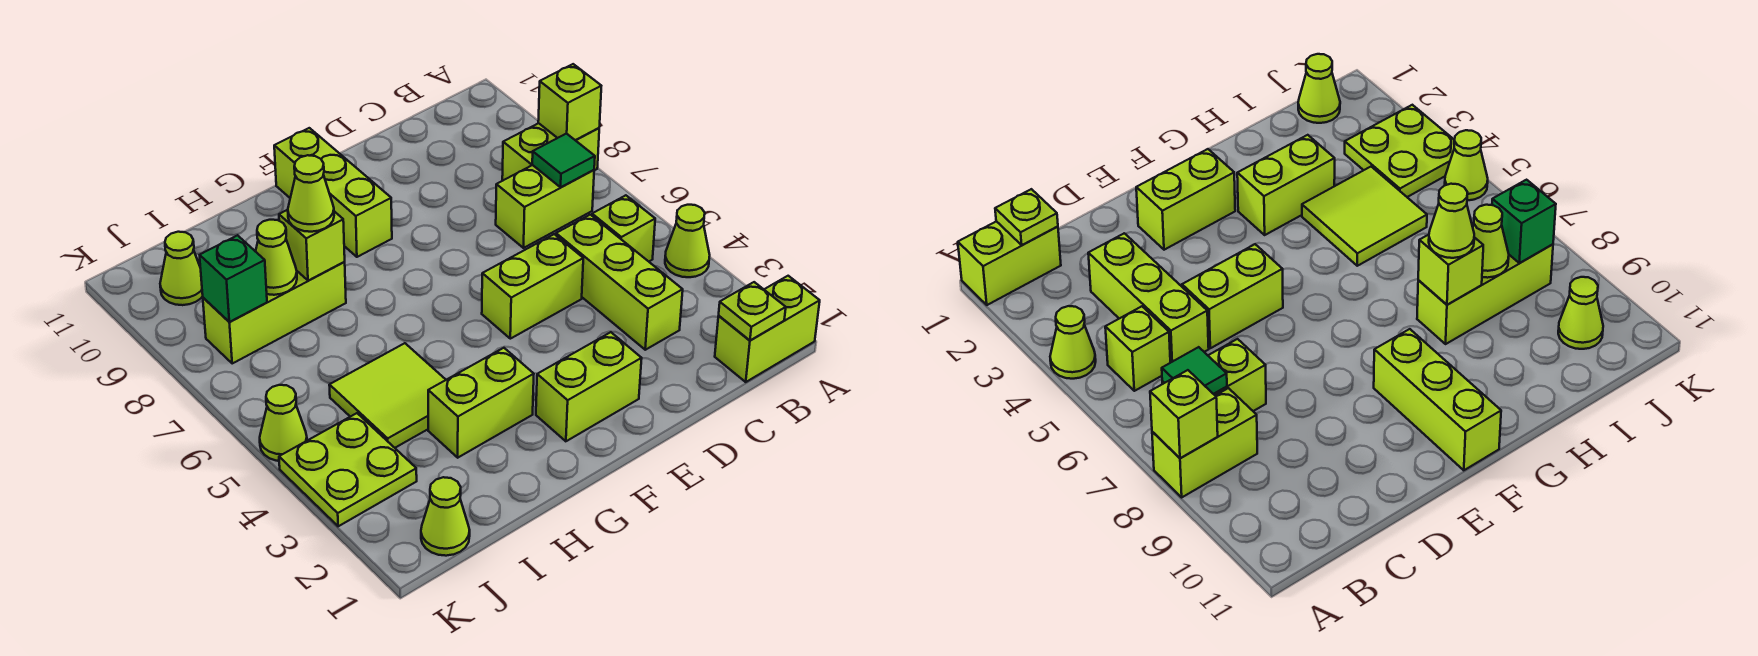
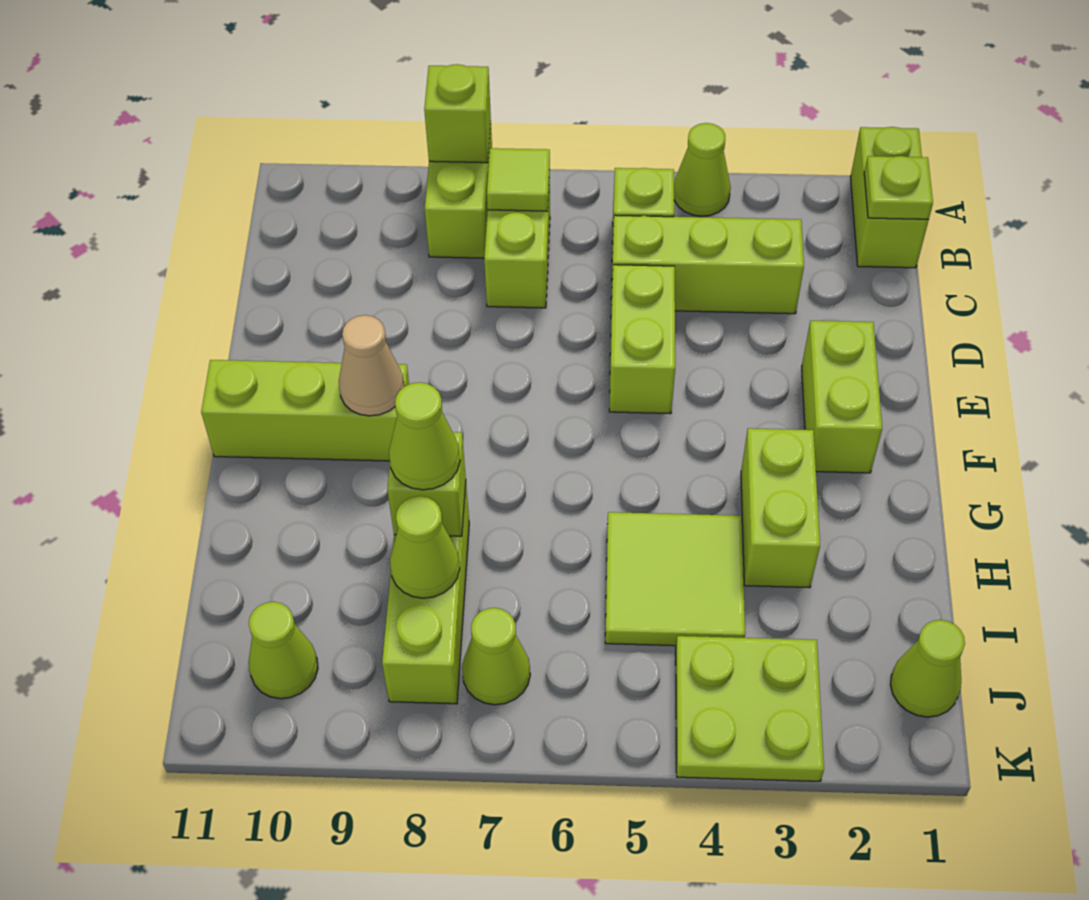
green tile B7 level 2 -> lime tile B7 level 2
none -> tan cone F9 level 2
green brick J8 level 2 -> none
lime cone K5 level 1 -> lime cone J7 level 1

